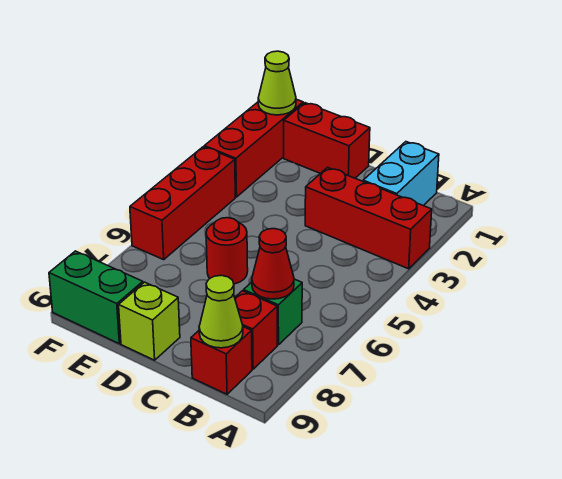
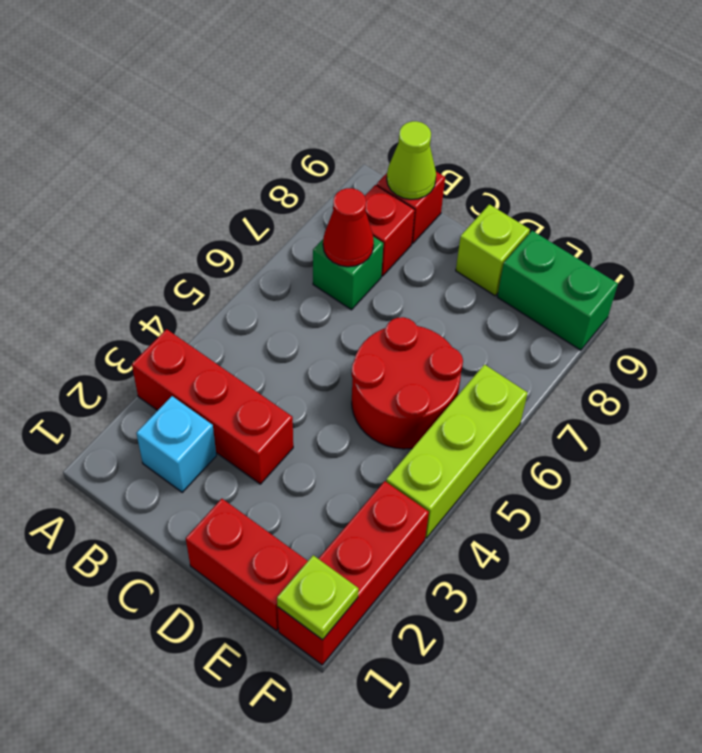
cyan brick B1:B2 level 1 -> cyan brick B2 level 1
red round brick D6 level 1 -> red round brick D5:E6 level 1
lime cone F1 level 2 -> lime plate F1 level 2
red brick F4:F6 level 1 -> lime brick F4:F6 level 1

